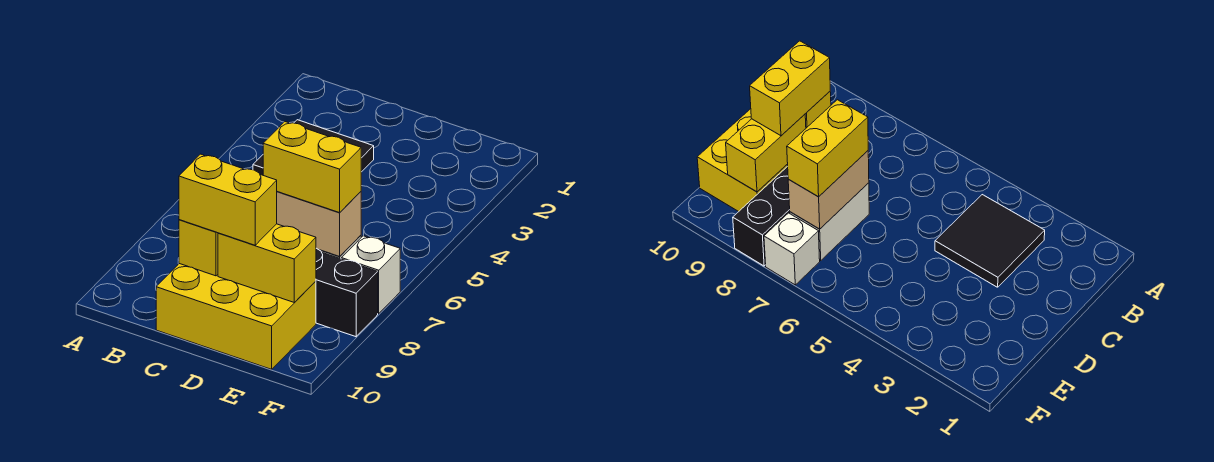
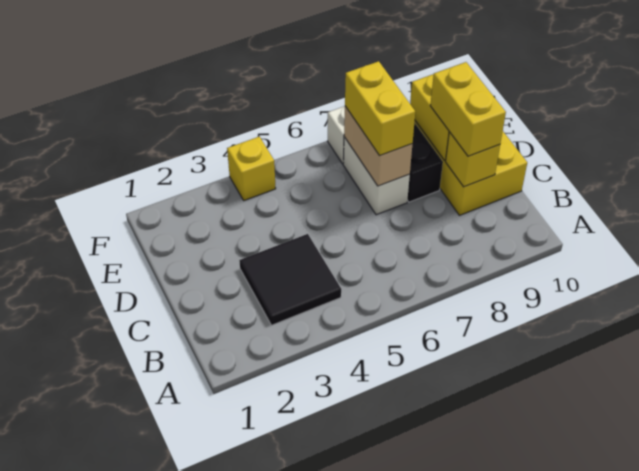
none -> yellow brick F4 level 1

